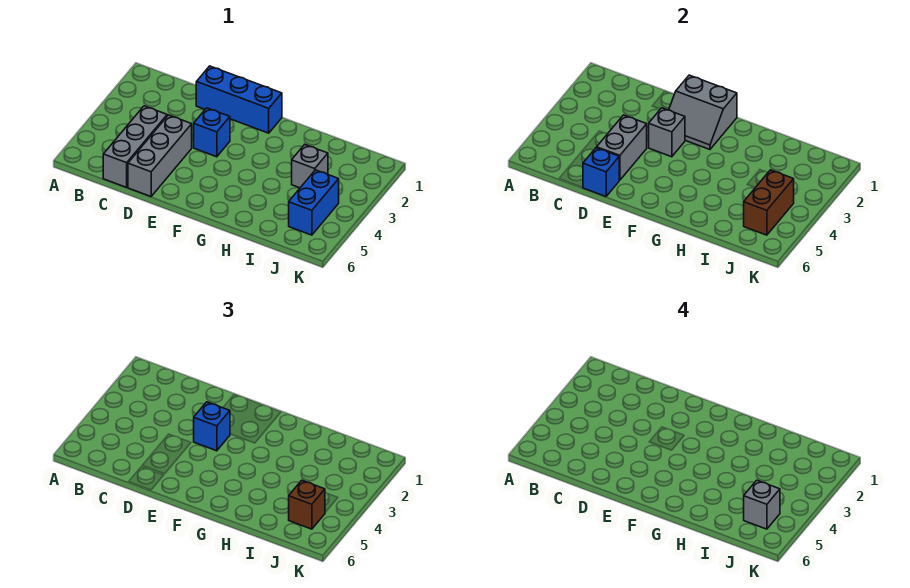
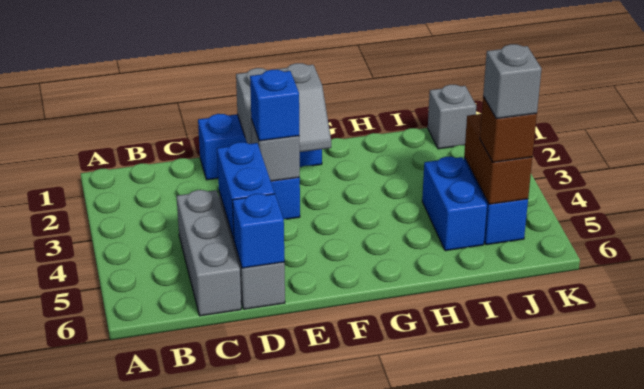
grey brick D4:D5 level 2 -> blue brick D4:D5 level 2
grey brick I3 level 1 -> grey brick J1 level 1
none -> blue brick I4:I5 level 1

